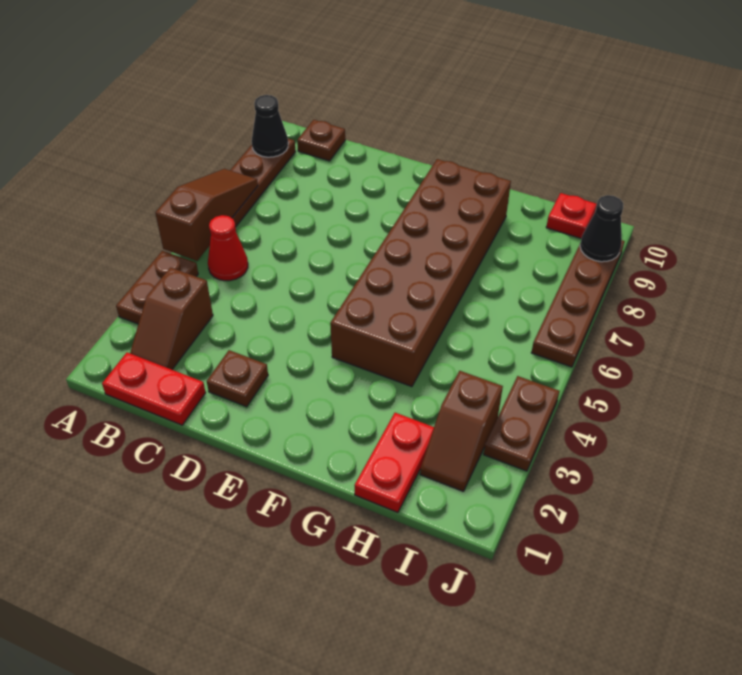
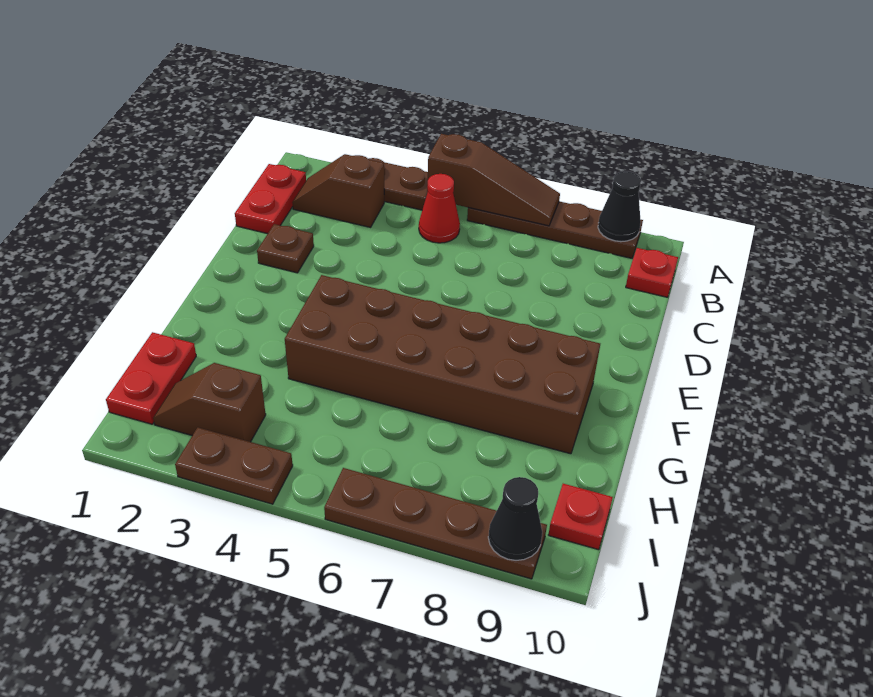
brown plate B10 level 1 -> red plate B10 level 1
red plate H1:H2 level 1 -> red plate H1:I1 level 1

